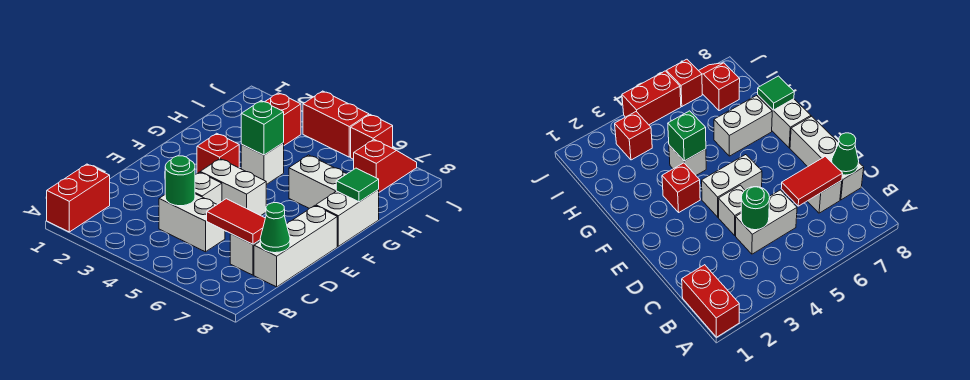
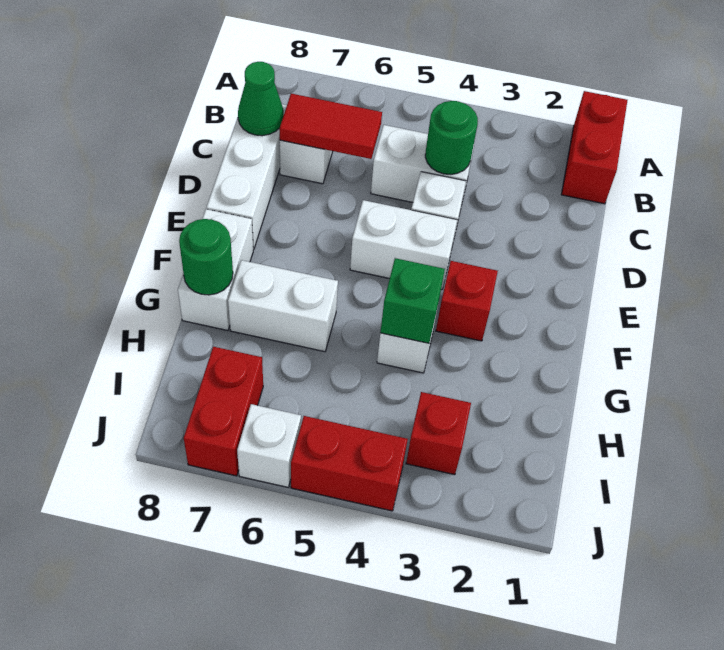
green tile G8 level 2 -> green round brick G8 level 2
red slope I7:J7 level 1 top I -> red brick I7:J7 level 1
red brick J6 level 1 -> white brick J6 level 1

